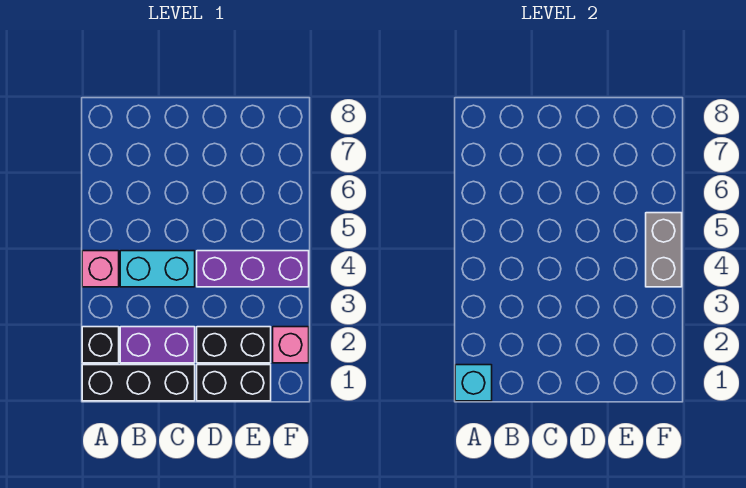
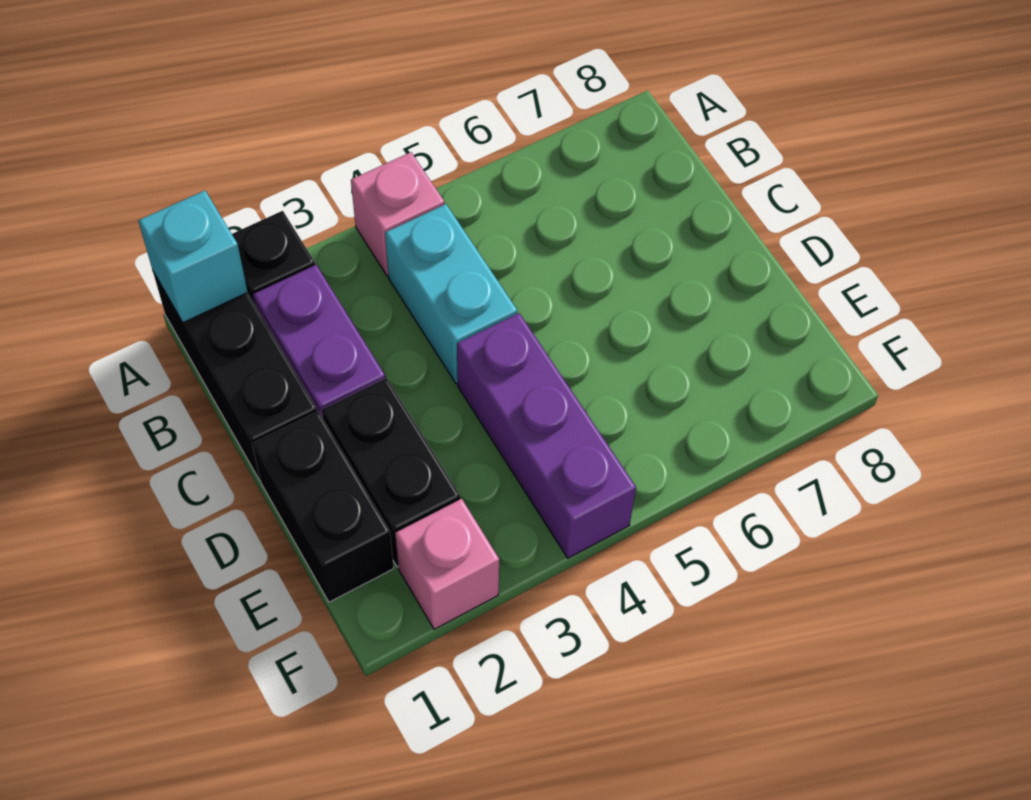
grey brick F4:F5 level 2 -> none

